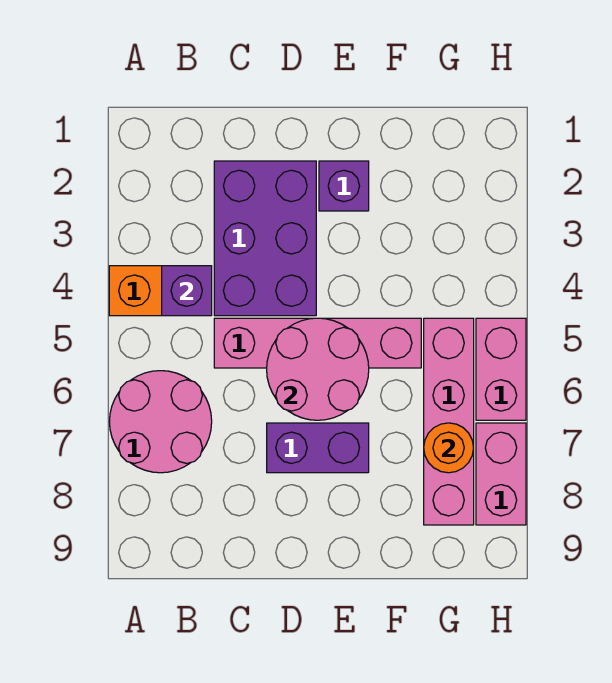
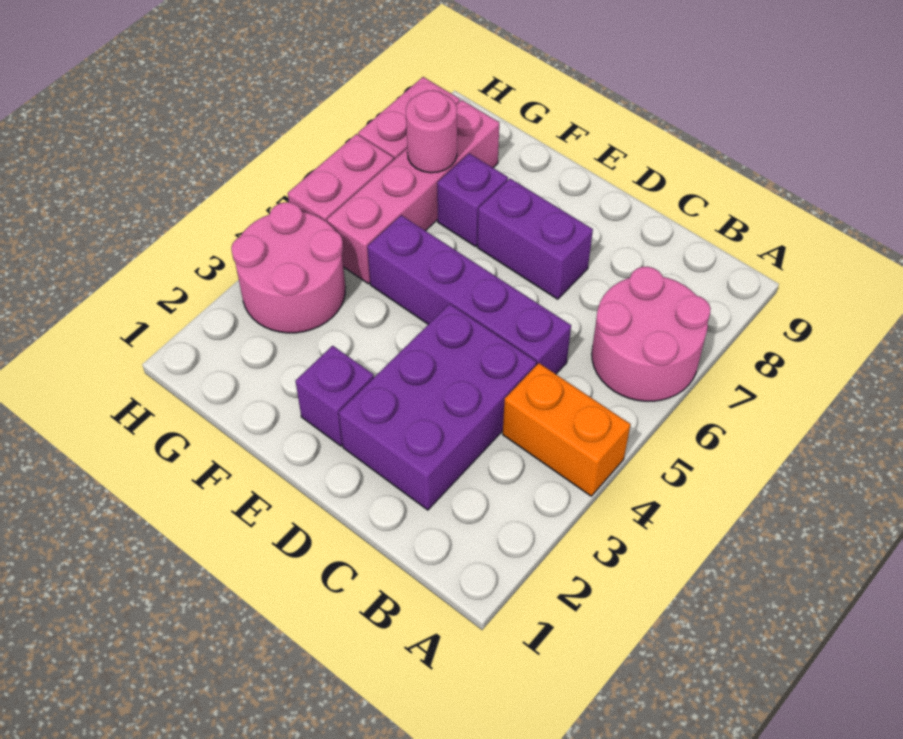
purple brick B4 level 2 -> purple brick F7 level 1
pink brick C5:F5 level 1 -> purple brick C5:F5 level 1
pink round brick D5:E6 level 2 -> pink round brick G3:H4 level 1
orange round brick G7 level 2 -> pink round brick G7 level 2

